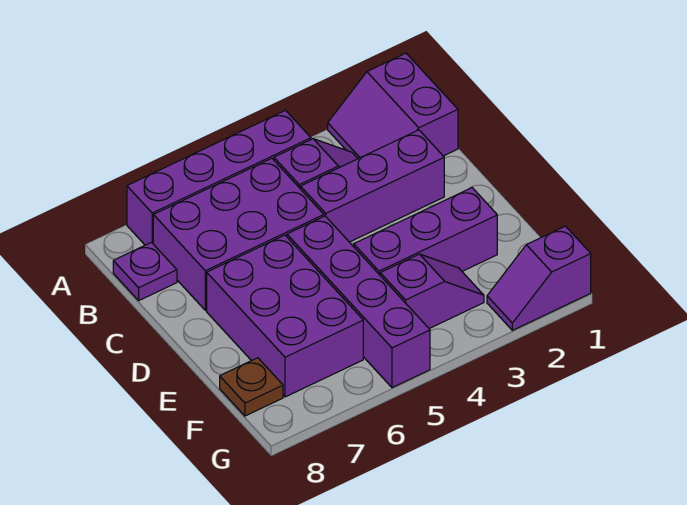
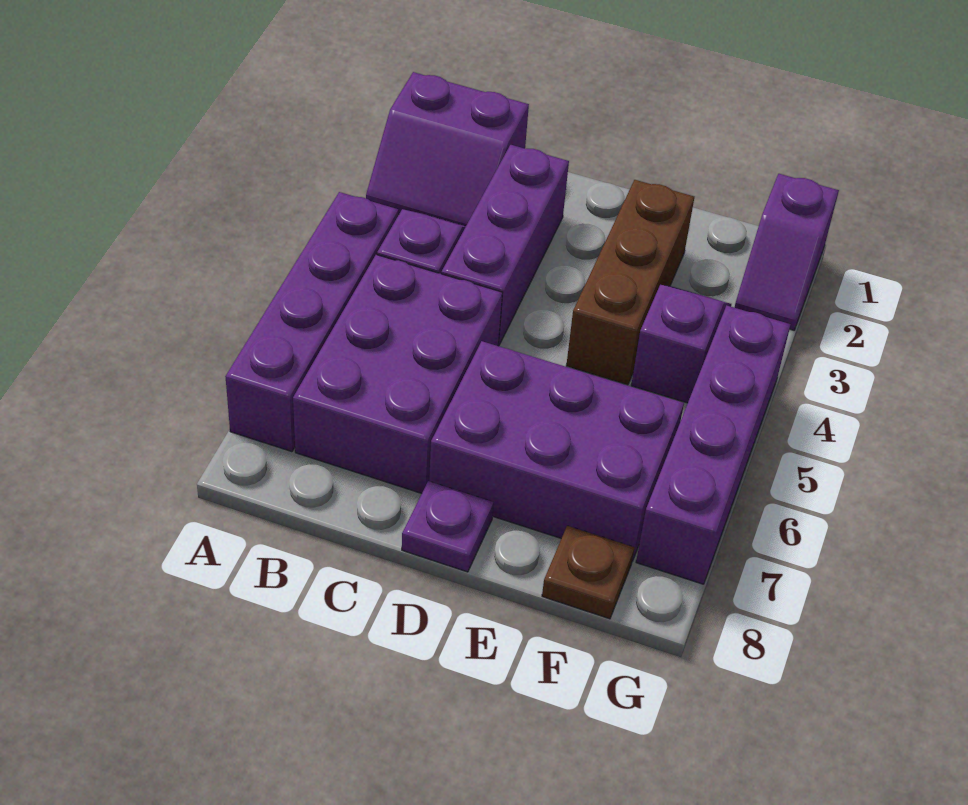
purple plate B8 level 1 -> purple plate D8 level 1
purple brick D5:G5 level 1 -> purple brick G4:G7 level 1
purple brick E2:E4 level 1 -> brown brick E2:E4 level 1

